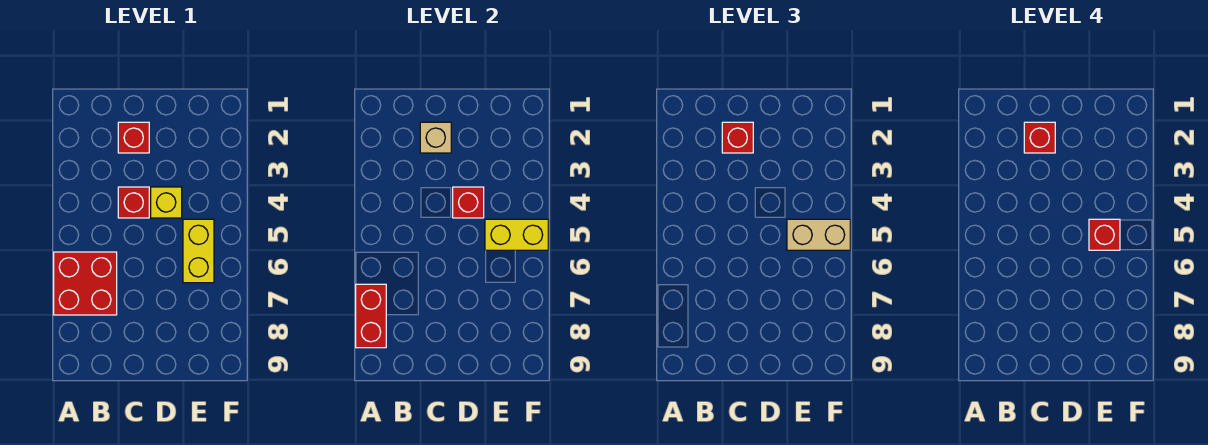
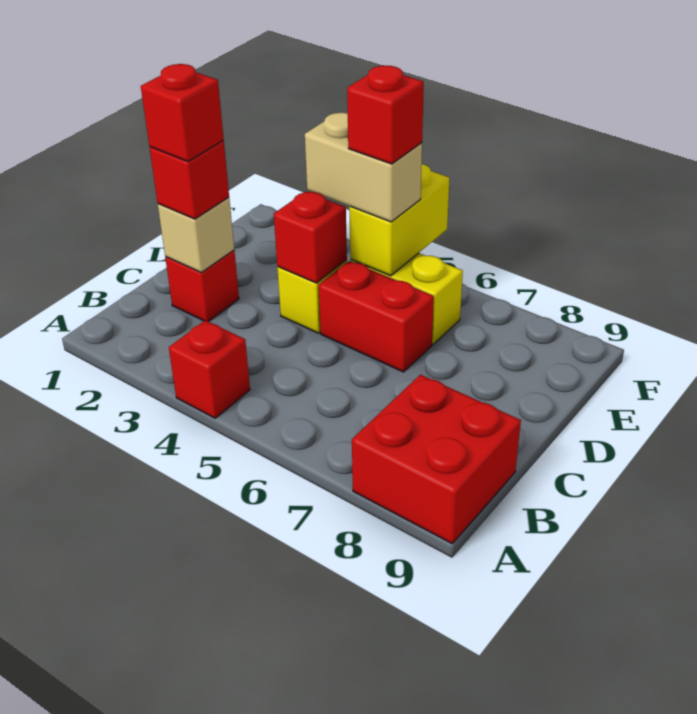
red brick A6:B7 level 1 -> red brick A8:B9 level 1
red brick A7:A8 level 2 -> red brick D5:D6 level 1
red brick C4 level 1 -> red brick A4 level 1
tan brick E5:F5 level 3 -> tan brick E4:E5 level 3

